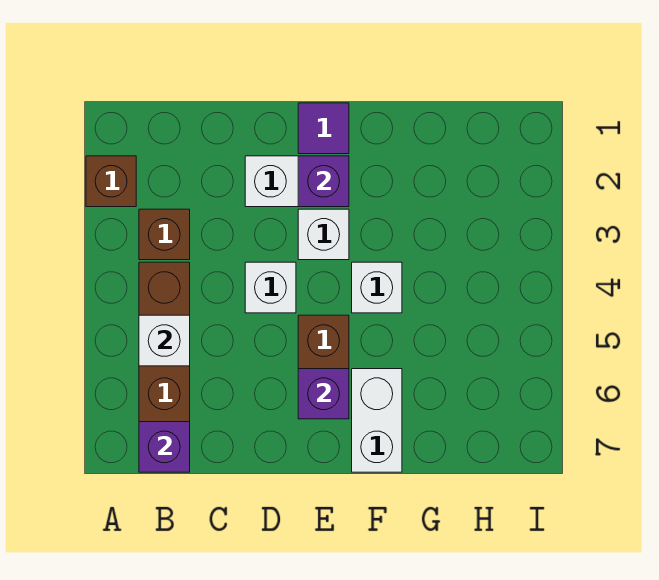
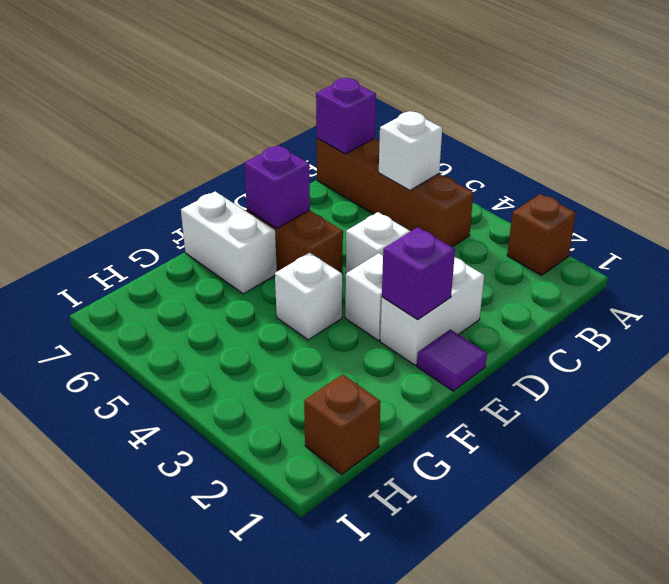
brown brick B3 level 1 -> brown brick H1 level 1

